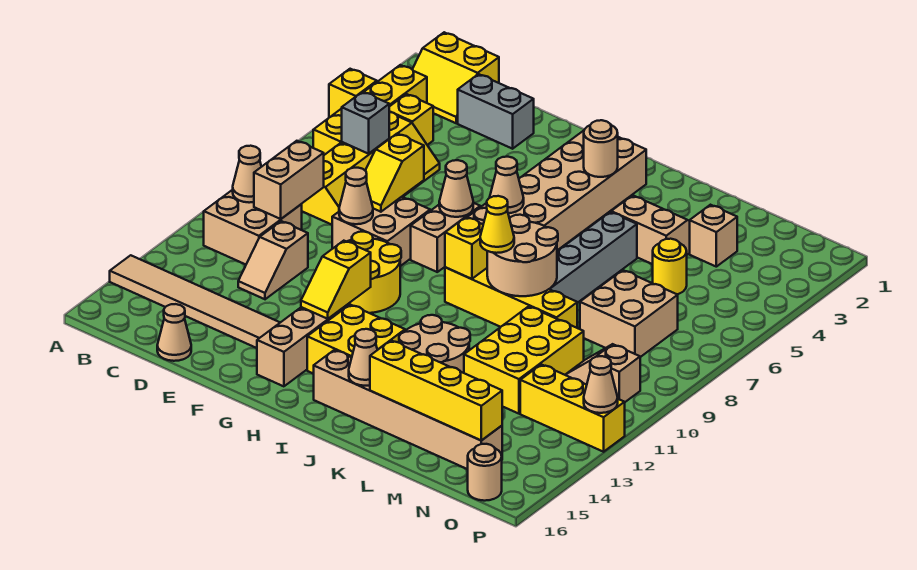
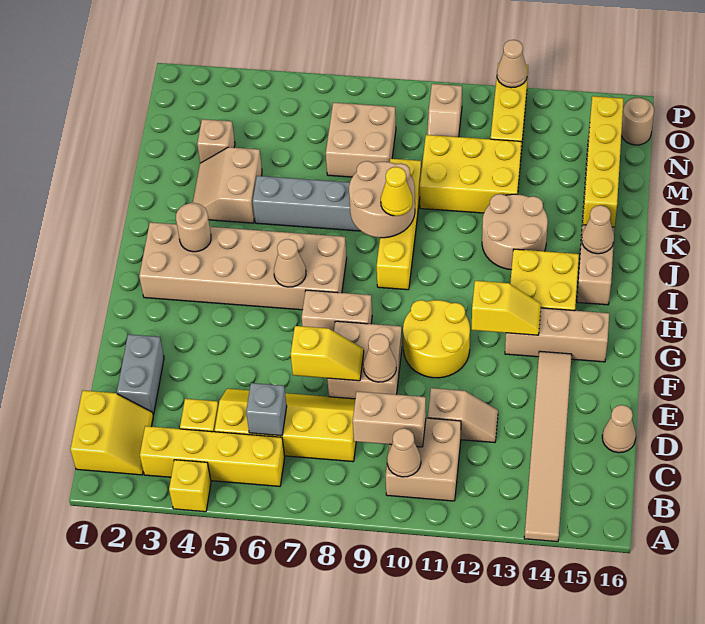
tan cone G7 level 2 -> none
yellow brick I9 level 2 -> none
yellow round brick M5 level 1 -> none

